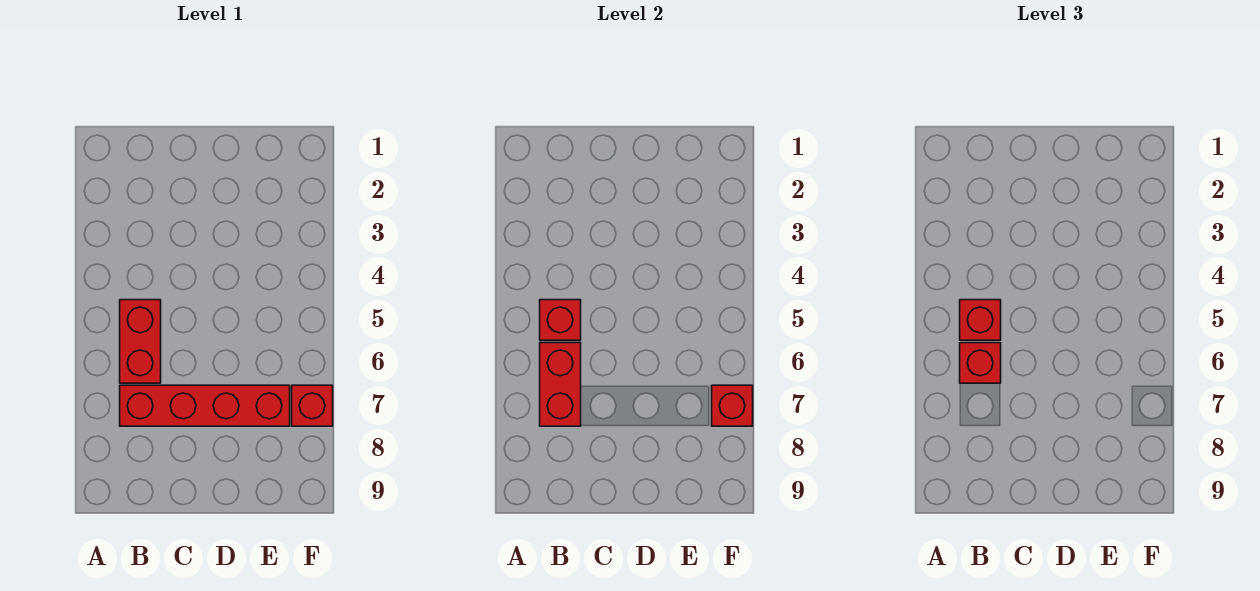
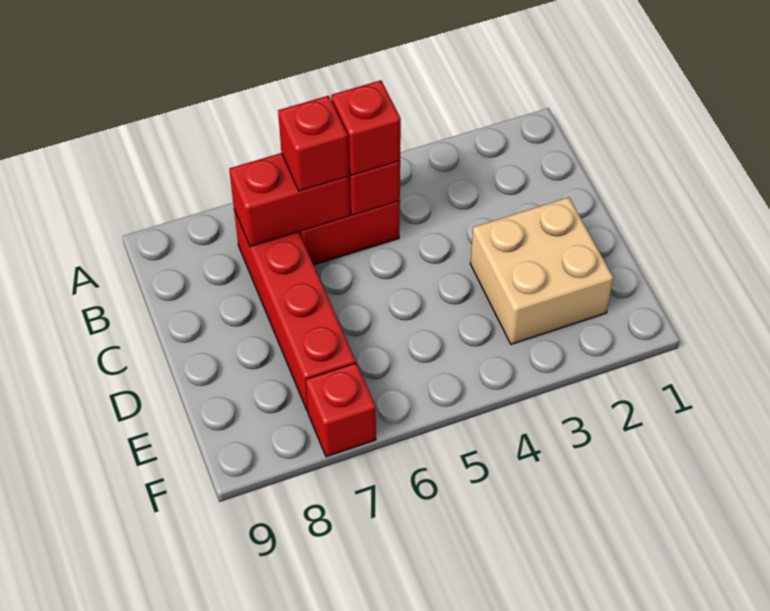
none -> tan brick D2:E3 level 1
red brick F7 level 2 -> none

